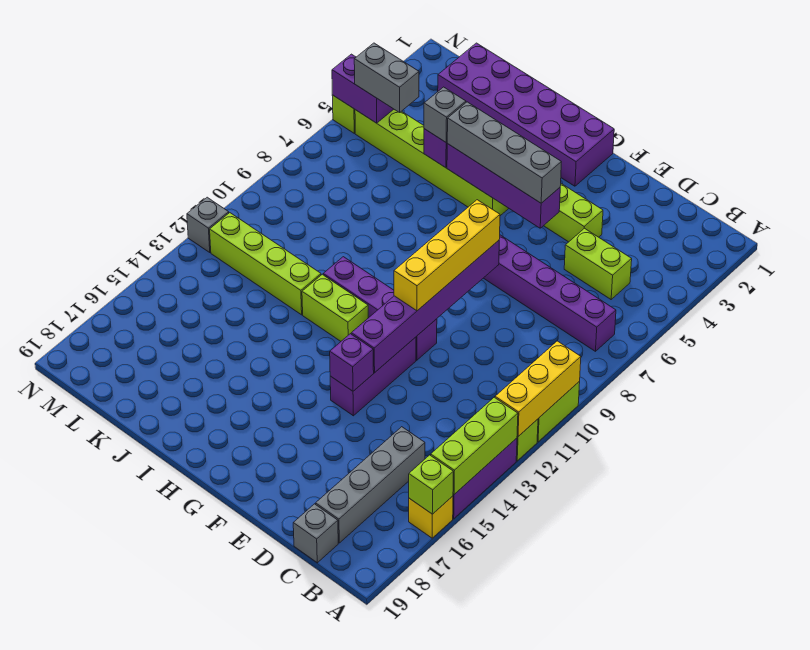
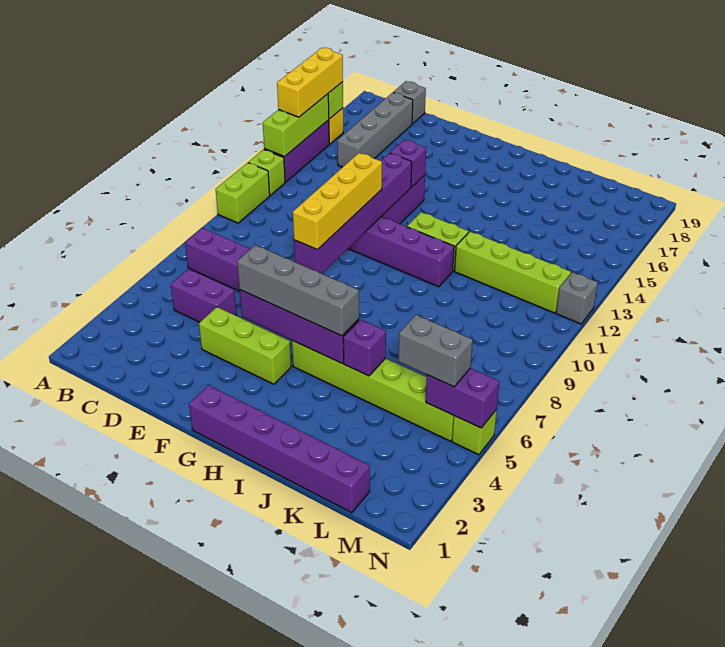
yellow brick A10:A12 level 2 -> yellow brick A14:A16 level 3
lime brick C5:D5 level 1 -> purple brick C5:D5 level 1
purple brick G1:L2 level 1 -> purple brick G1:L1 level 1
grey brick J5 level 3 -> none

